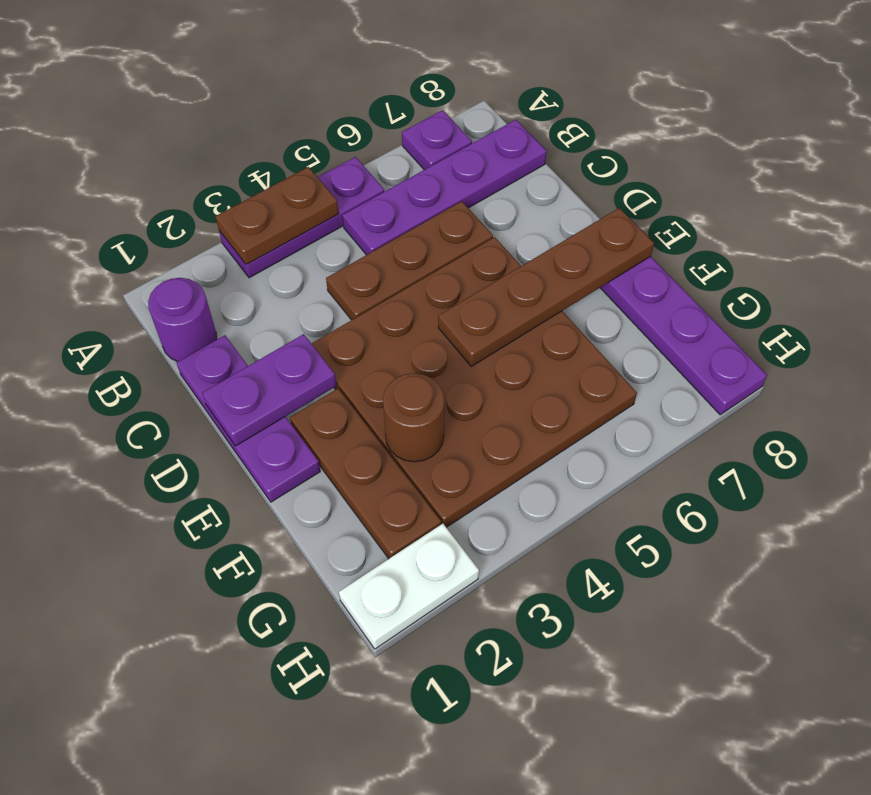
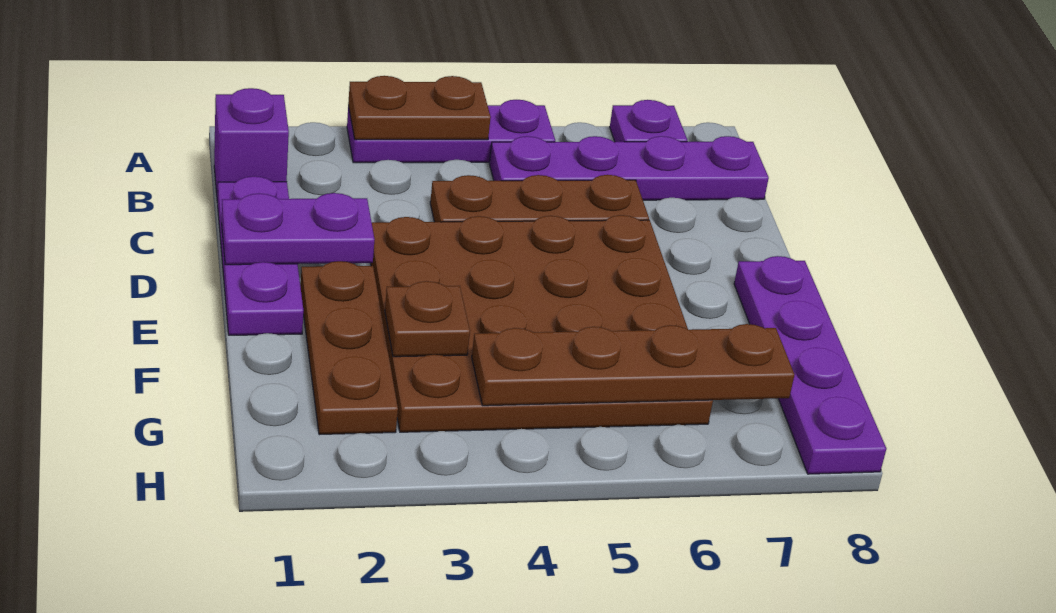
purple round brick B1 level 1 -> purple brick B1 level 1
brown plate E5:E8 level 2 -> brown plate G4:G7 level 2
brown round brick F3 level 2 -> brown plate F3 level 2
white plate H1:H2 level 1 -> none

